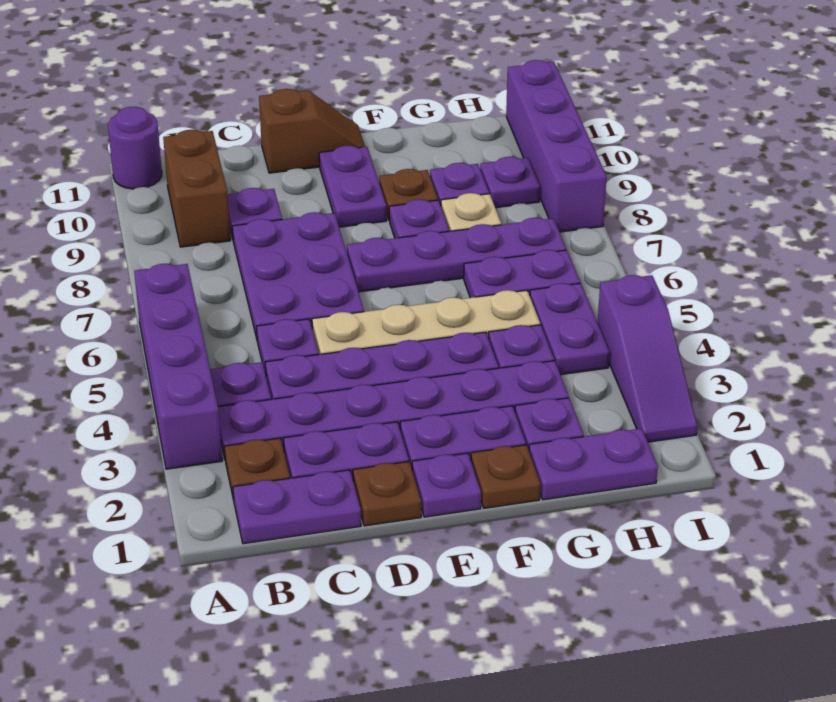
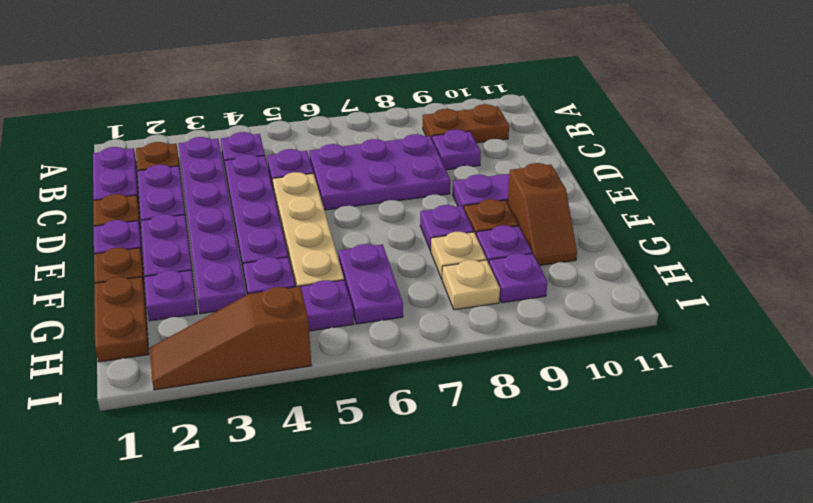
purple brick A3:A6 level 1 -> none
purple round brick A11 level 1 -> none
brown brick B9:B10 level 1 -> brown plate B9:B10 level 1
brown slope D11:E11 level 1 top D -> brown slope F10:G10 level 1 top F
purple plate E7:H7 level 1 -> none
purple plate G1:H1 level 1 -> brown plate G1:H1 level 1
none -> tan plate H8 level 1
purple slope I2:I4 level 1 top 4 -> brown slope I2:I4 level 1 top 4
purple brick I8:I11 level 1 -> none

